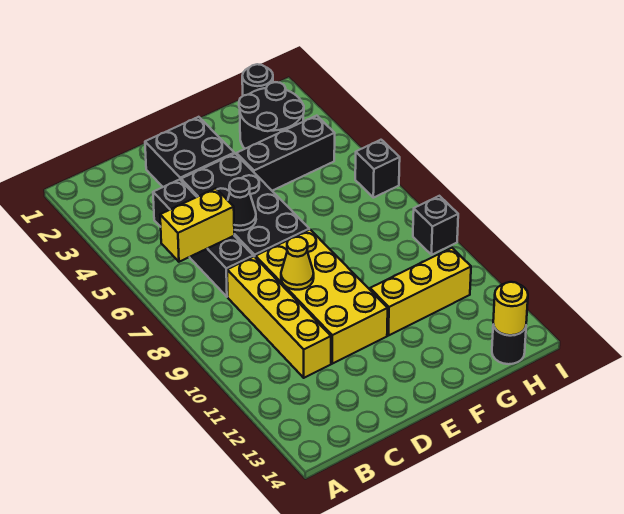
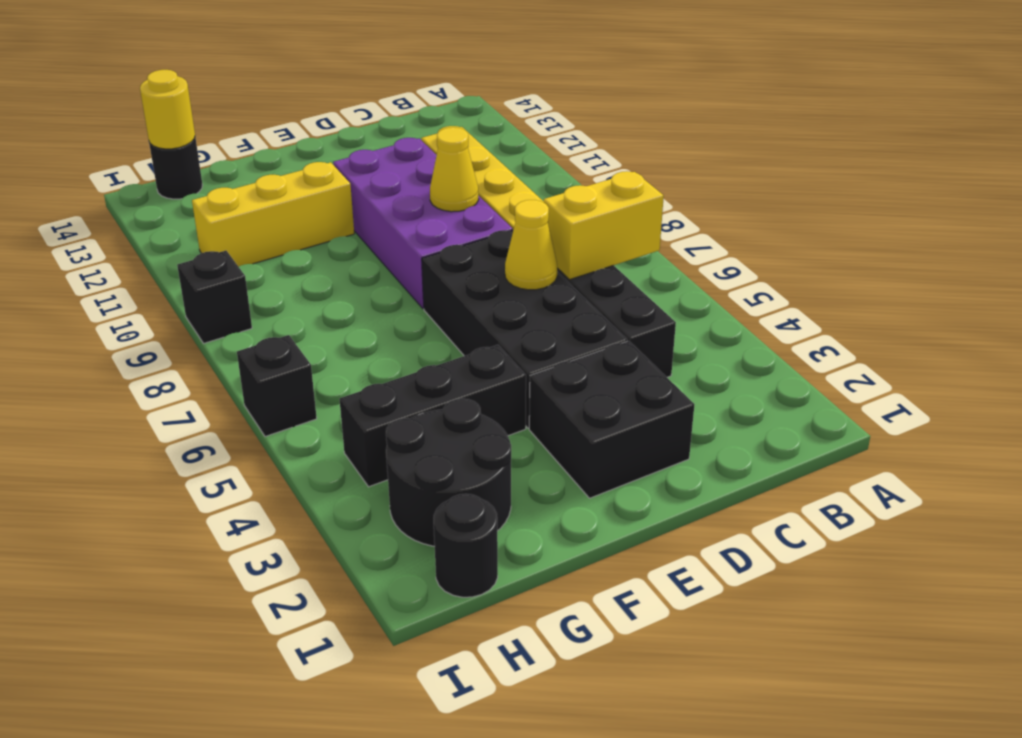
black cone D6 level 2 -> yellow cone D6 level 2
yellow brick D8:E11 level 1 -> purple brick D8:E11 level 1

